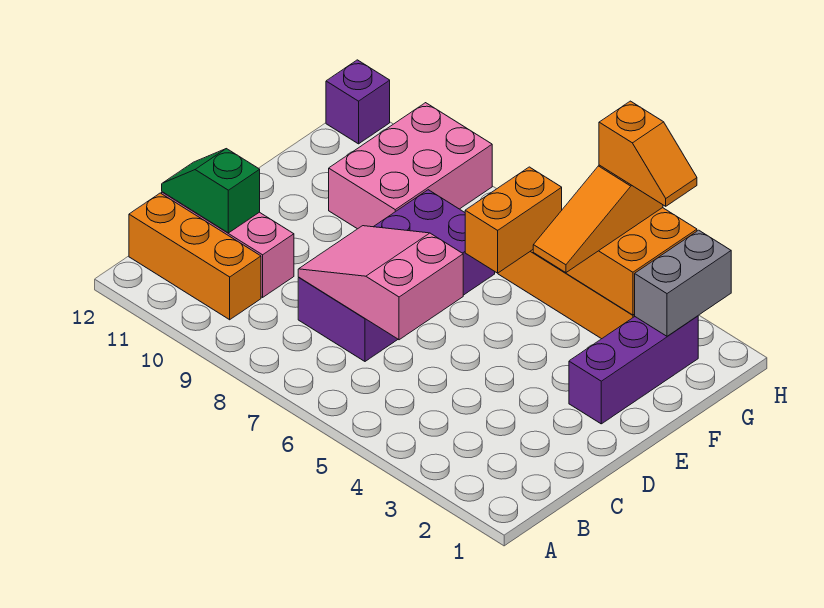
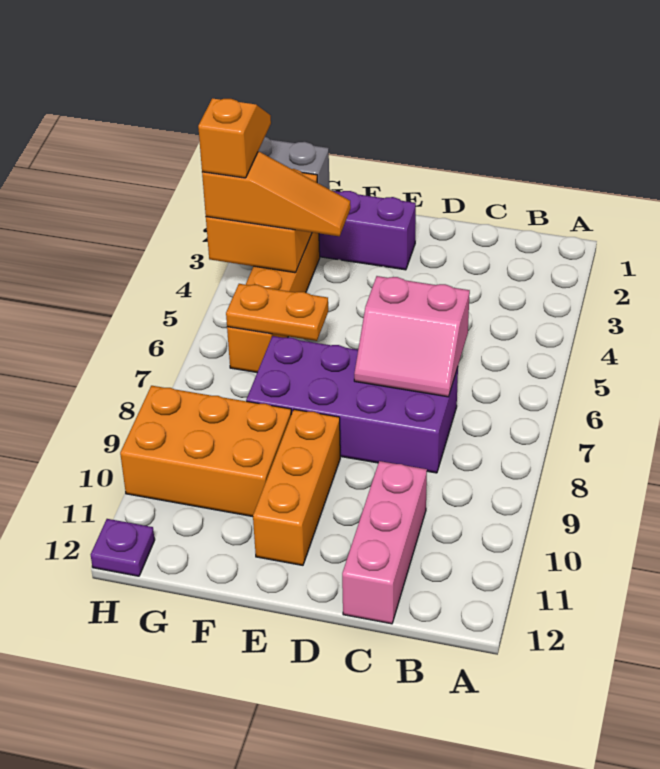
orange brick B10:B12 level 1 -> orange brick E9:E11 level 1
pink slope C6:D8 level 2 top 6 -> pink slope C6:D7 level 2 top 6
green slope C11:C12 level 2 top 11 -> none
orange brick F6:G6 level 2 -> orange plate F6:G6 level 2
pink brick F9:H10 level 1 -> orange brick F9:H10 level 1
purple brick H12 level 1 -> purple plate H12 level 1

